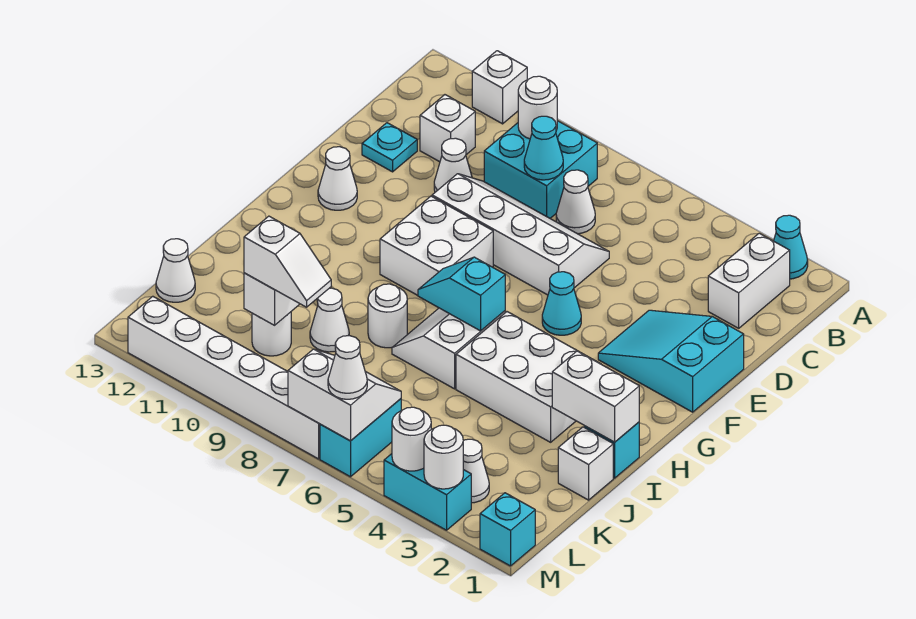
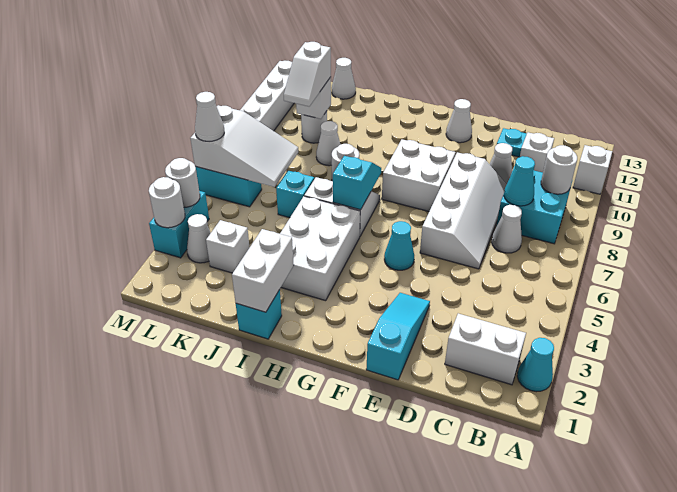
cyan slope E1:F3 level 1 top 1 -> cyan slope E1:E3 level 1 top 1
white brick J1 level 1 -> white brick K3 level 1
white slope L6:M7 level 2 top M -> white slope K6:M7 level 2 top M
cyan brick M1 level 1 -> cyan brick J6 level 1

